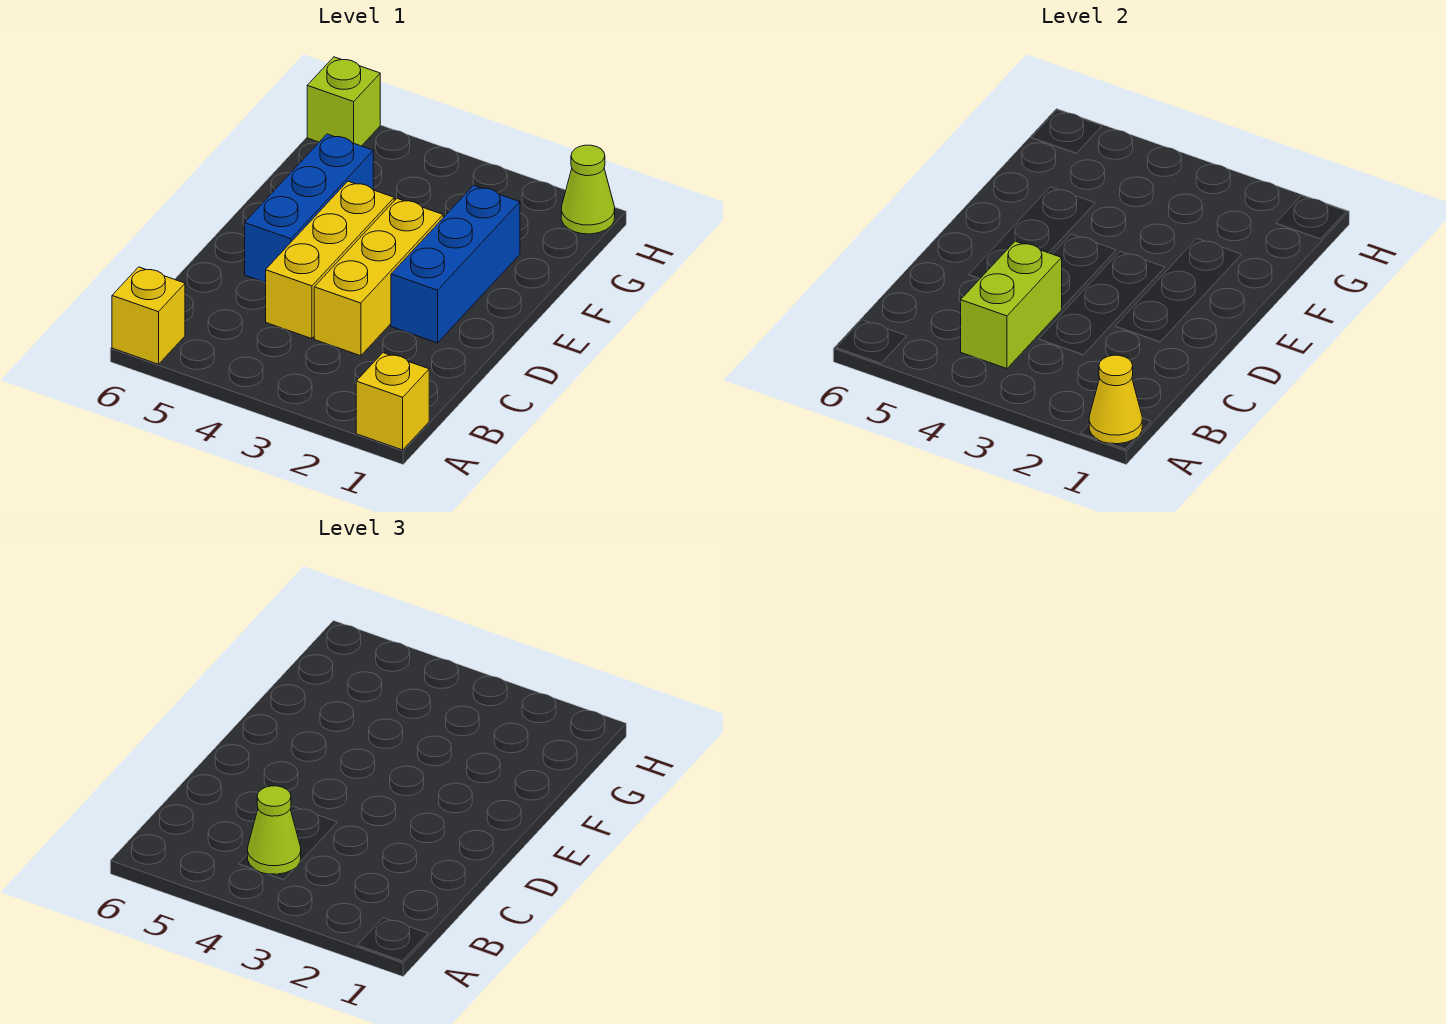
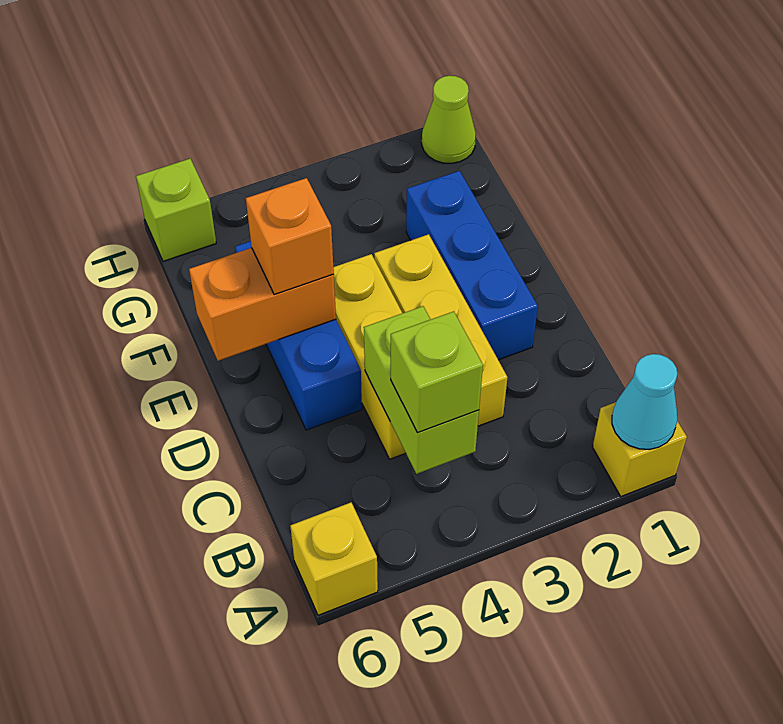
yellow cone A1 level 2 -> cyan cone A1 level 2
lime cone B4 level 3 -> lime brick B4 level 3
none -> orange brick E5:E6 level 2
none -> orange brick E5 level 3

